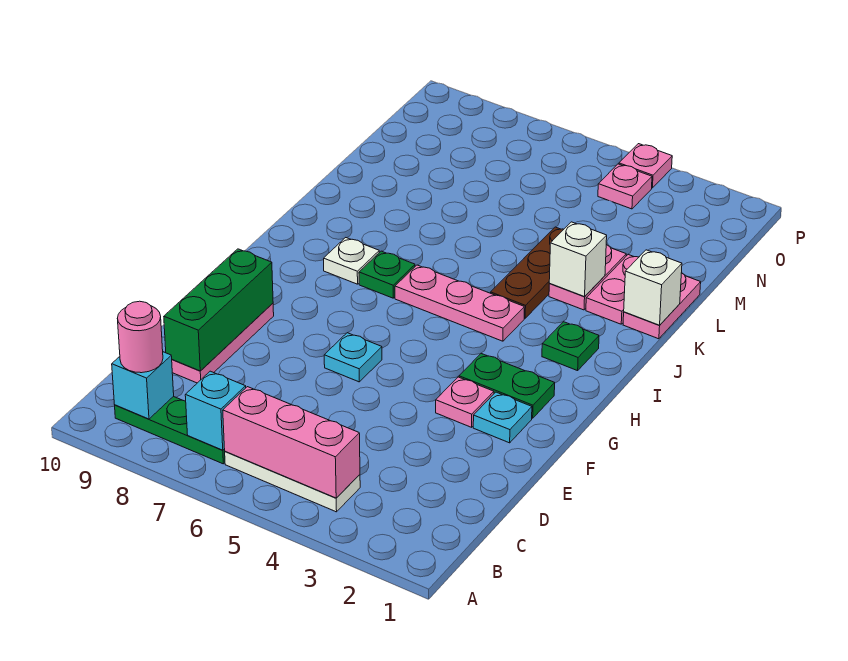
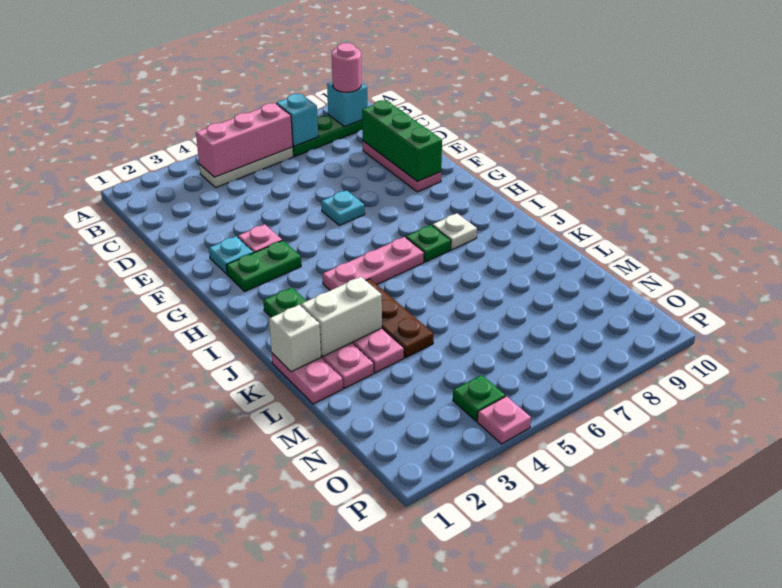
white brick K3 level 2 -> white brick K2:K3 level 2
pink plate O4 level 1 -> green plate O4 level 1

